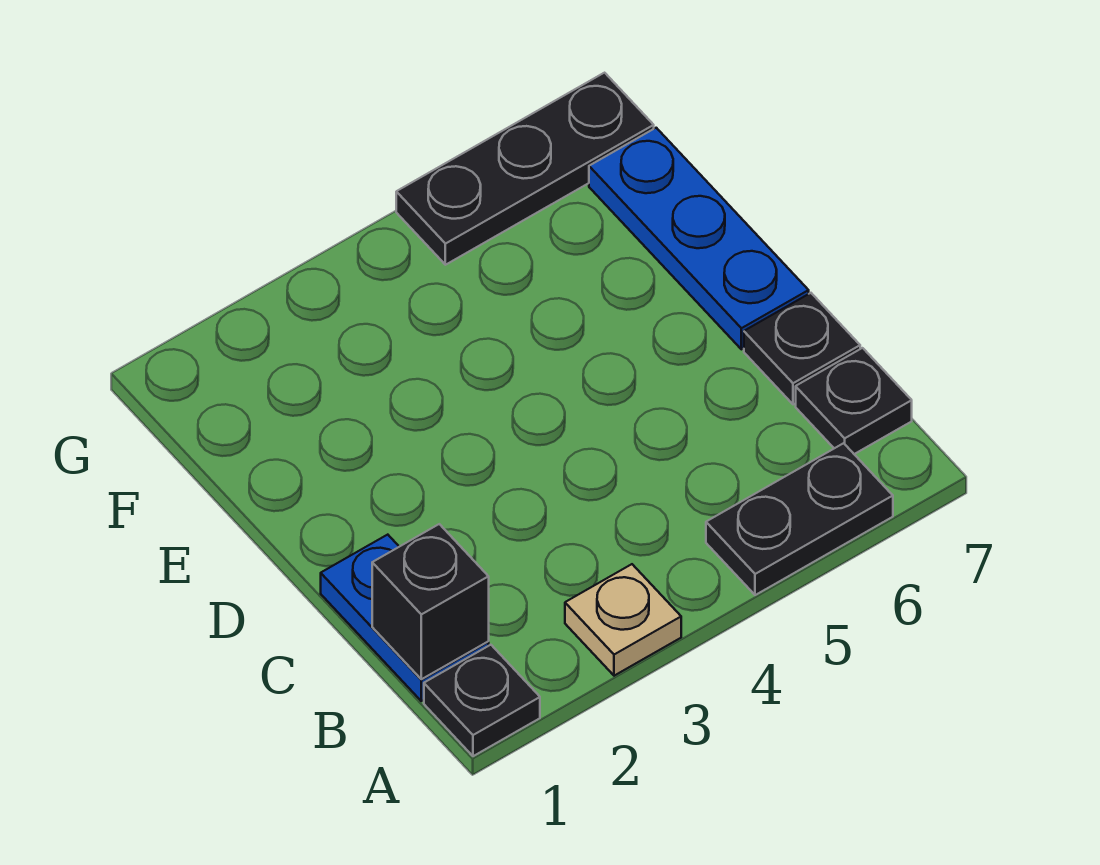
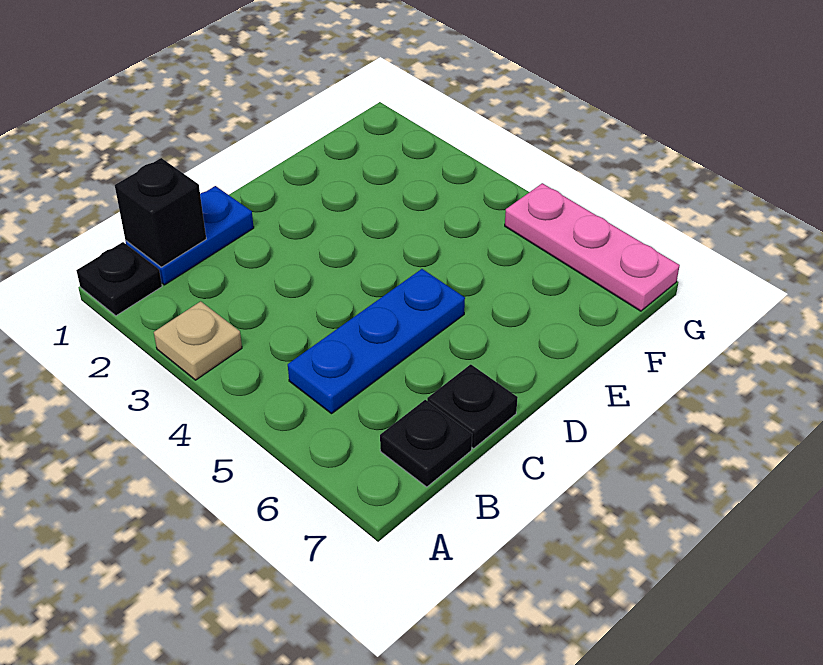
black plate A5:A6 level 1 -> none
blue plate D7:F7 level 1 -> blue plate B5:D5 level 1
black plate G5:G7 level 1 -> pink plate G5:G7 level 1

